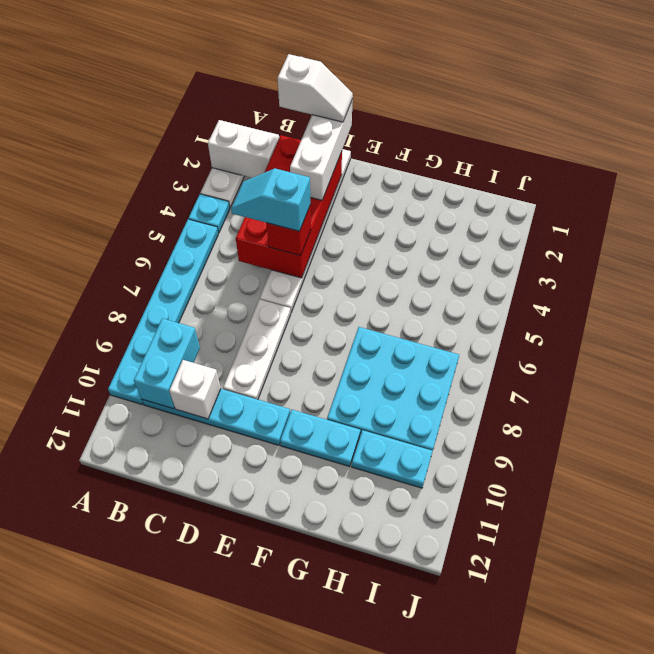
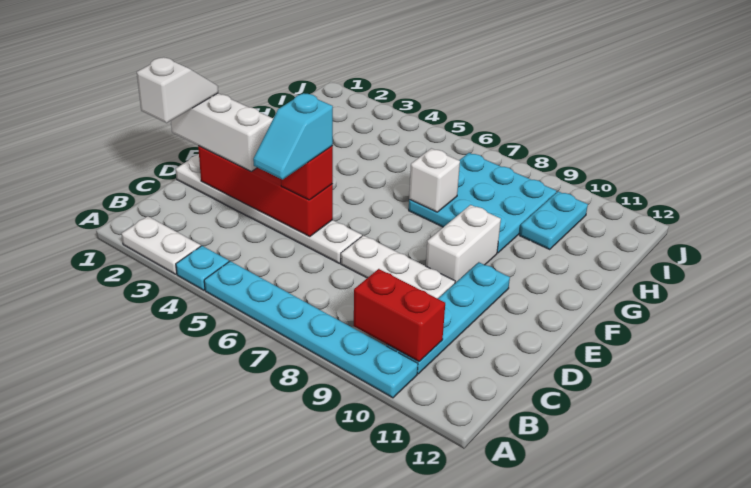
white brick A2:B2 level 2 -> white brick E9:F9 level 1
cyan brick B9:B10 level 2 -> red brick B9:B10 level 2
red brick C2:D5 level 2 -> red brick D2:D5 level 2
white brick C10 level 2 -> white brick G7 level 2
cyan plate F10:G10 level 1 -> none

